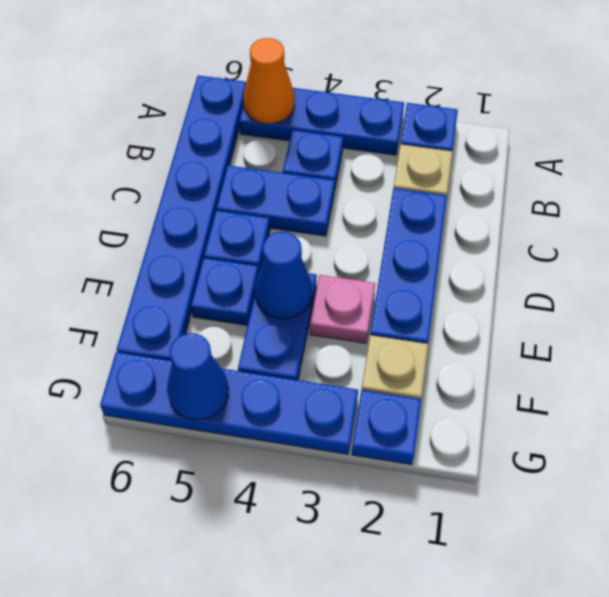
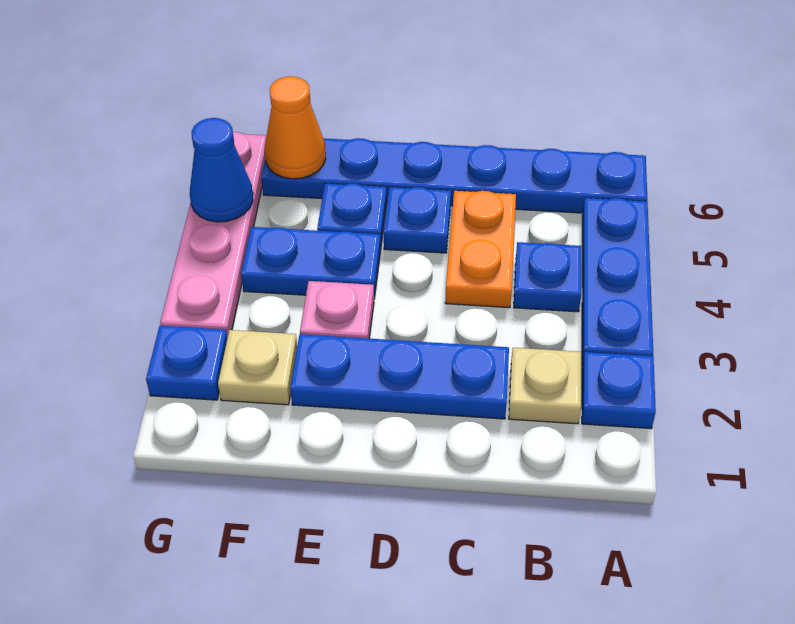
orange cone A5 level 2 -> orange cone F6 level 2
blue plate C4:C5 level 1 -> orange plate C4:C5 level 1
blue cone E4 level 2 -> none
blue plate G3:G6 level 1 -> pink plate G3:G6 level 1

